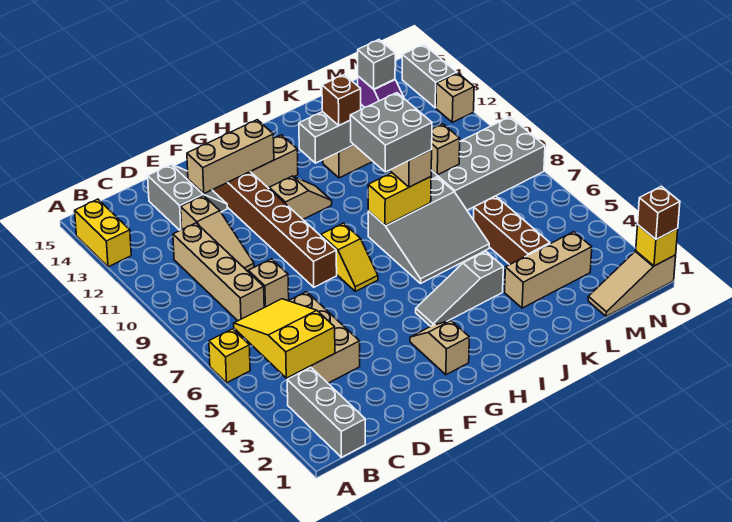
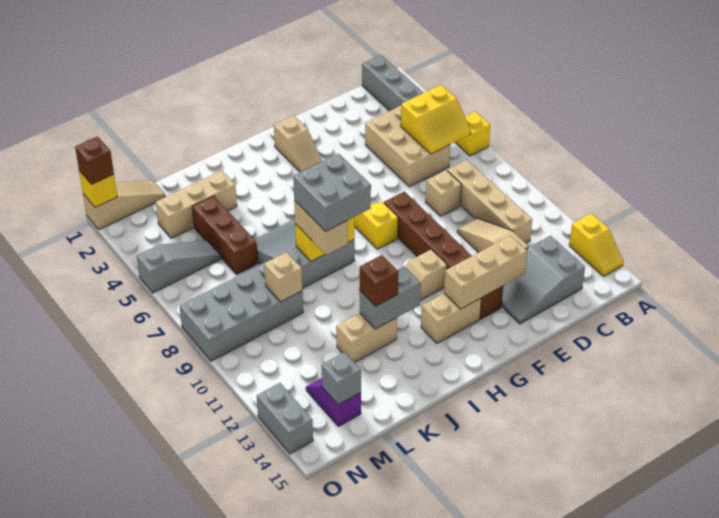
yellow brick A13:A14 level 1 -> yellow slope A13:A14 level 1 top 13
yellow slope B4:C6 level 2 top 4 -> yellow slope B5:C6 level 2 top 5
grey slope D13:E14 level 1 top D -> grey slope C13:E14 level 1 top C
grey slope H4:J4 level 1 top J -> grey slope M5:O5 level 1 top O
tan brick O12 level 1 -> none

